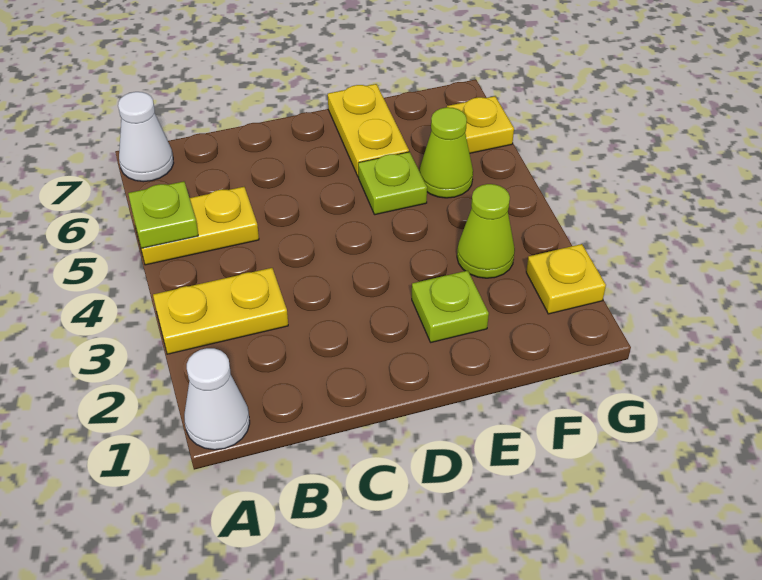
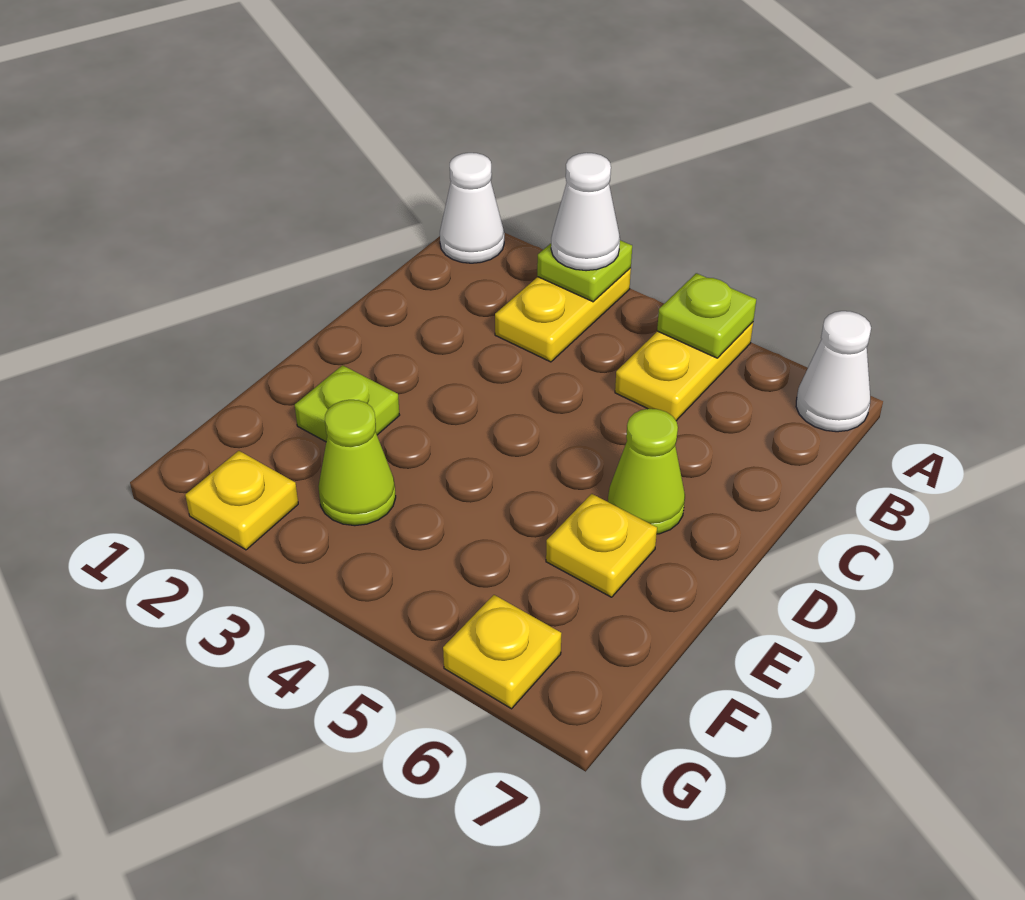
none -> white cone A3 level 3
lime plate E5 level 1 -> lime plate A3 level 2
yellow plate E6:E7 level 1 -> yellow plate E6 level 1
lime cone F5 level 1 -> lime cone D6 level 1

